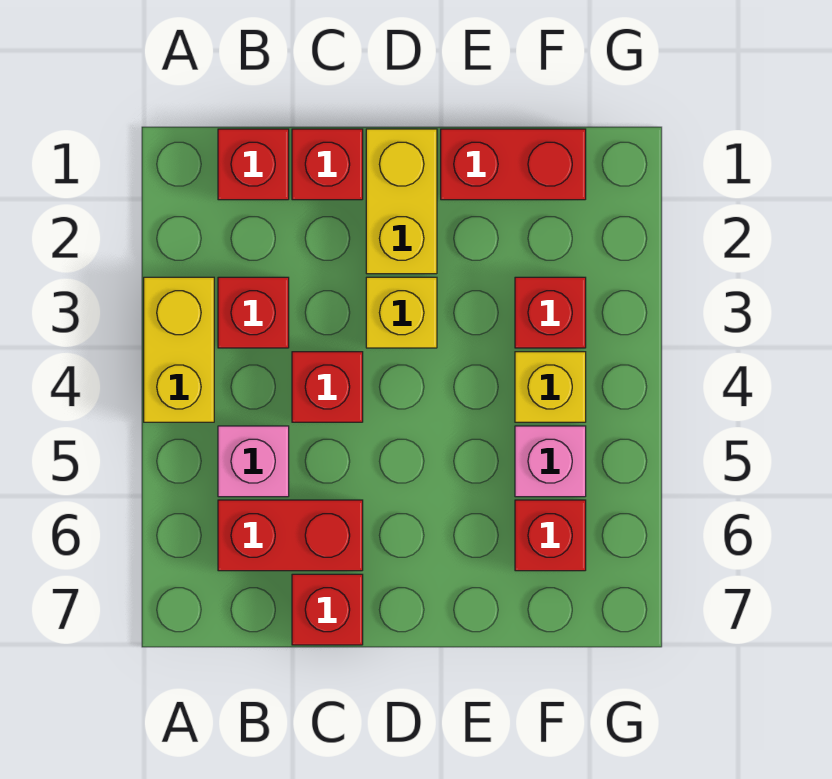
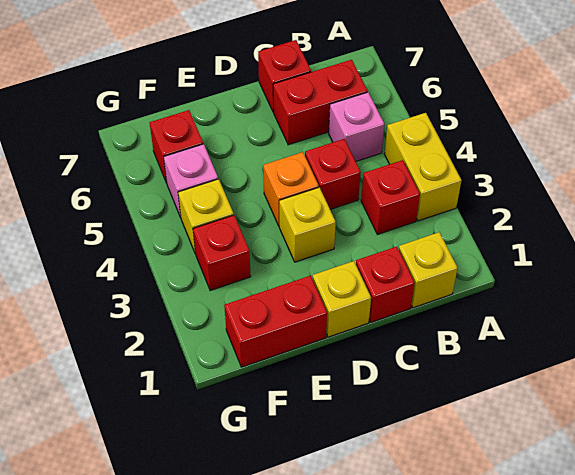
red brick B1 level 1 -> yellow brick B1 level 1
yellow brick D1:D2 level 1 -> yellow brick D1 level 1
none -> orange brick D4 level 1

